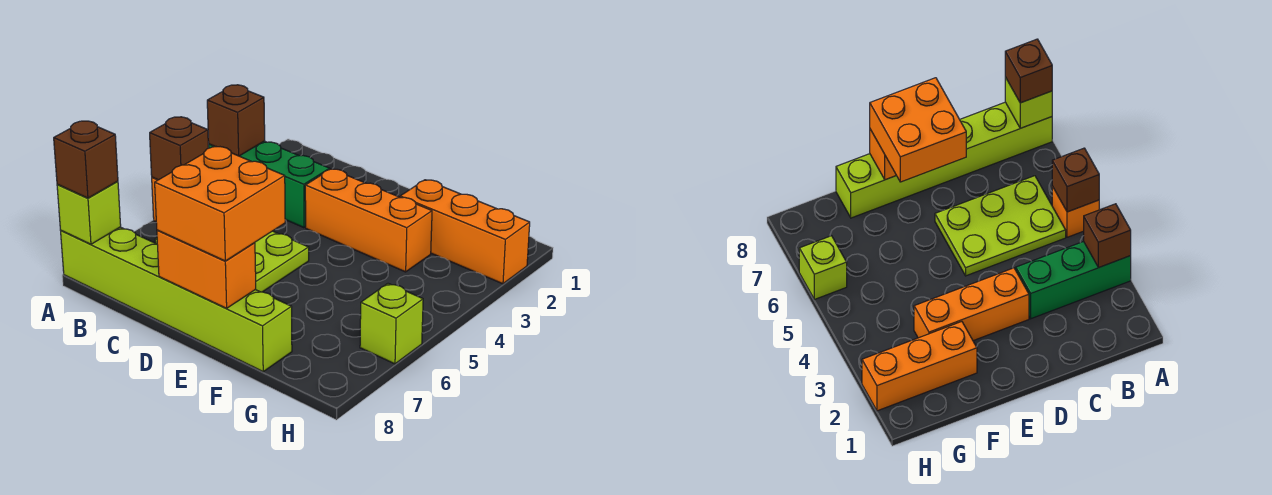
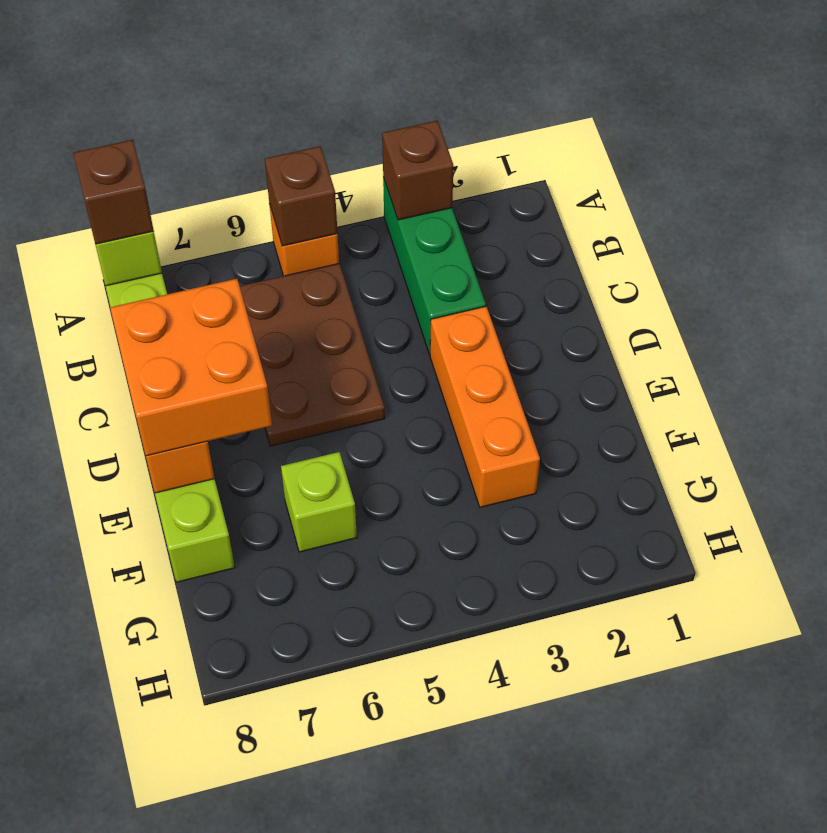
lime plate B5:D6 level 1 -> brown plate B5:D6 level 1
orange brick F2:H2 level 1 -> none
lime brick H6 level 1 -> lime brick F6 level 1

